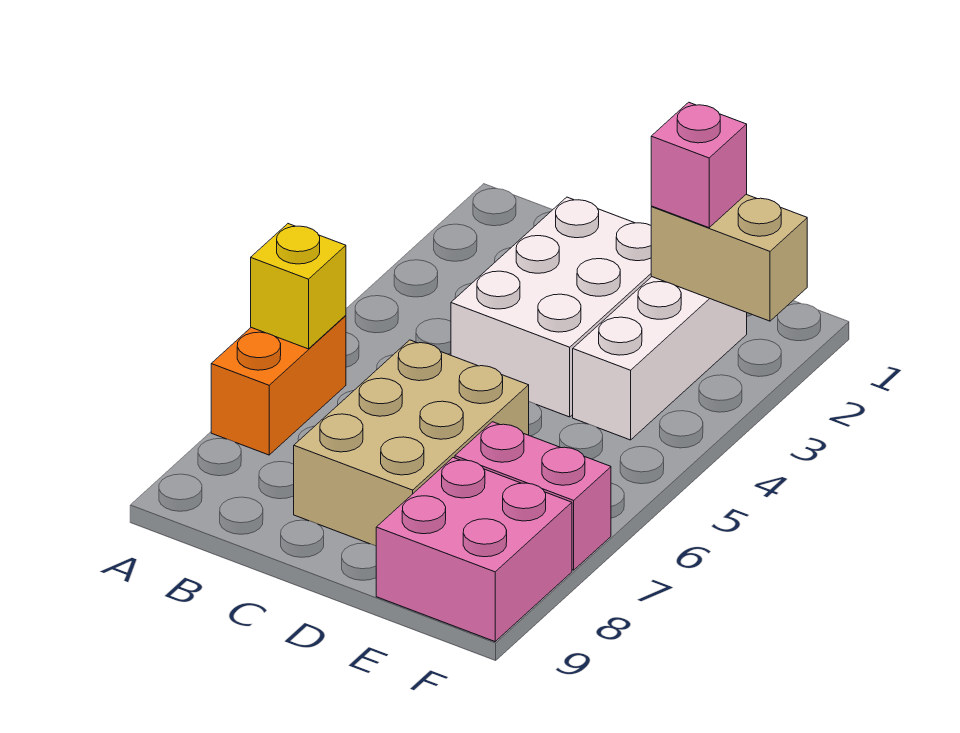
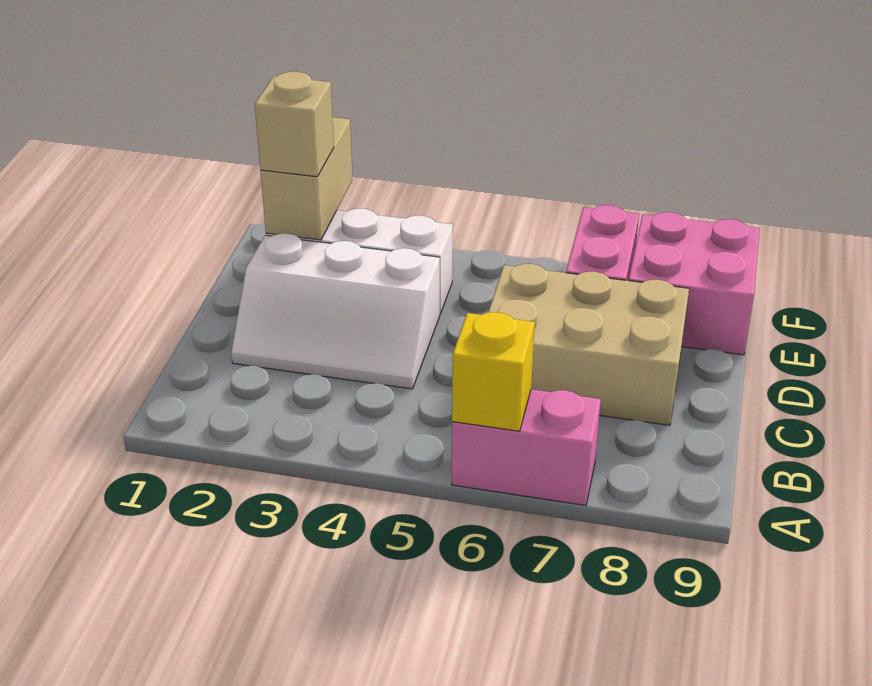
orange brick A6:A7 level 1 -> pink brick A6:A7 level 1
white brick C2:D4 level 1 -> white slope C2:D4 level 1 top D
pink brick E2 level 3 -> tan brick E2 level 3

